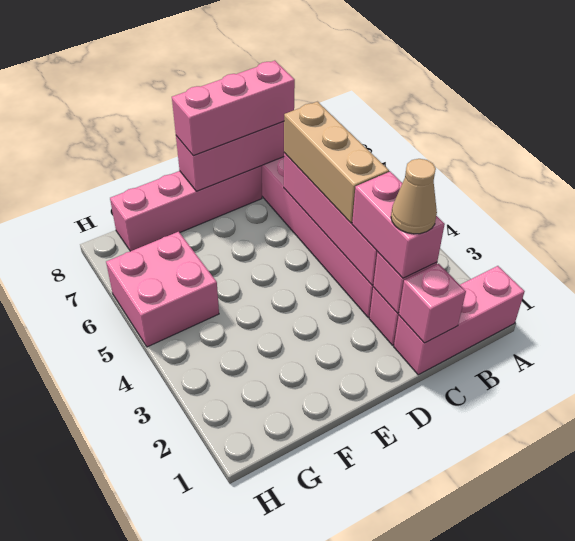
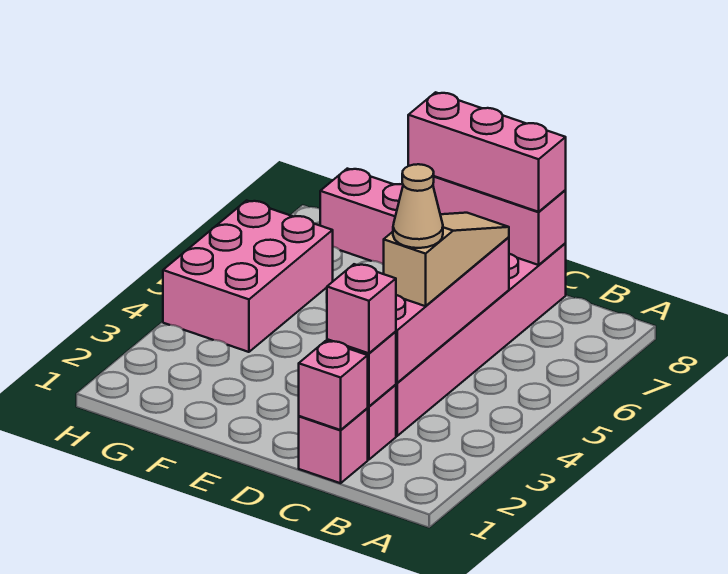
pink brick A1:C1 level 1 -> pink brick C1 level 1
pink brick C2:C3 level 3 -> pink brick C2 level 3
tan cone C2 level 4 -> tan cone C4 level 4
tan brick C4:C6 level 3 -> tan slope C4:C6 level 3 top 4
pink brick G5:H6 level 1 -> pink brick G4:H6 level 1

